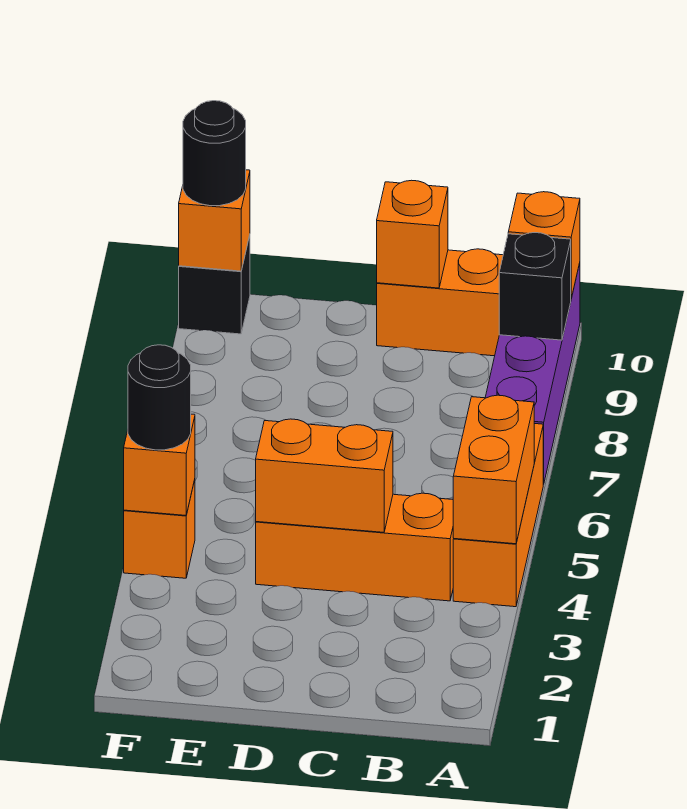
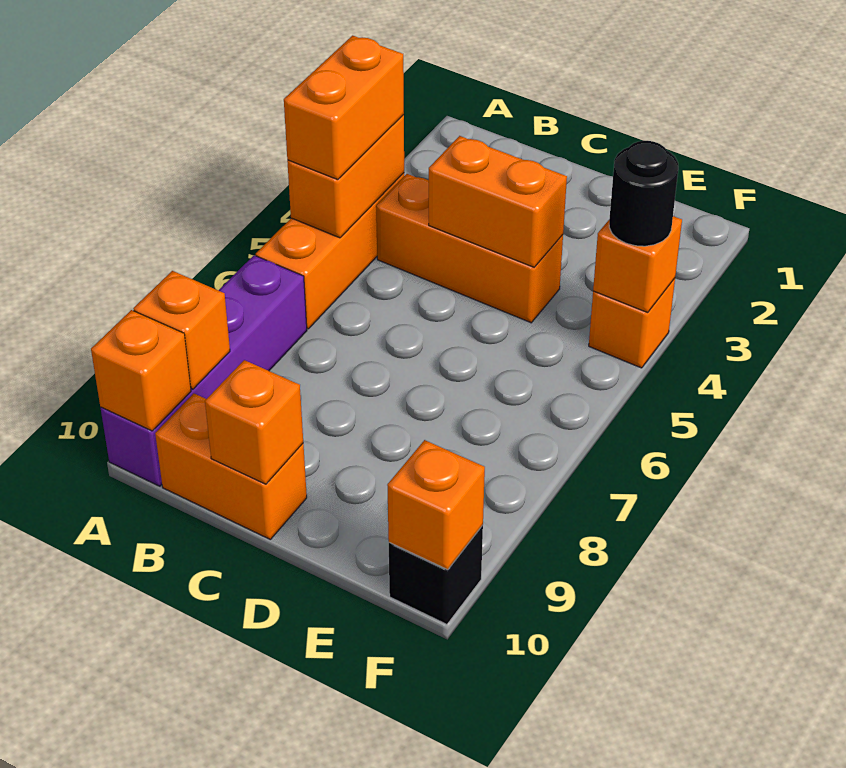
none -> orange brick A4:A5 level 3
black brick A9 level 2 -> orange brick A9 level 2
black round brick F10 level 3 -> none

